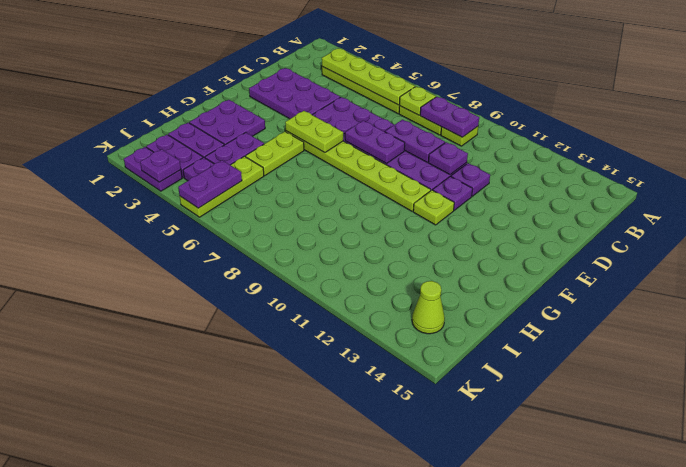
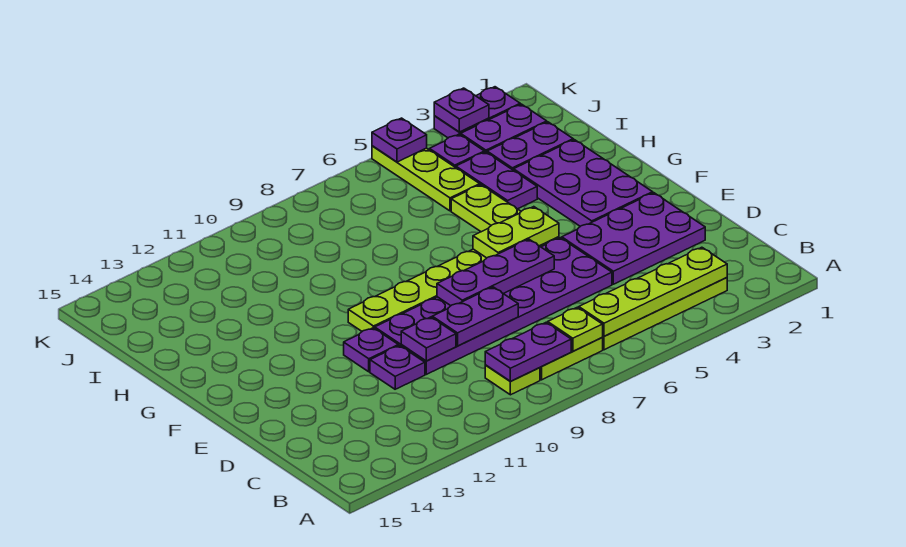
purple plate E7:E8 level 2 -> purple plate E6:E8 level 2
lime plate F11 level 1 -> none
purple plate G2:H3 level 1 -> purple plate F2:H3 level 1
purple plate J5:K5 level 2 -> purple plate K5 level 2
lime cone J14 level 1 -> none

